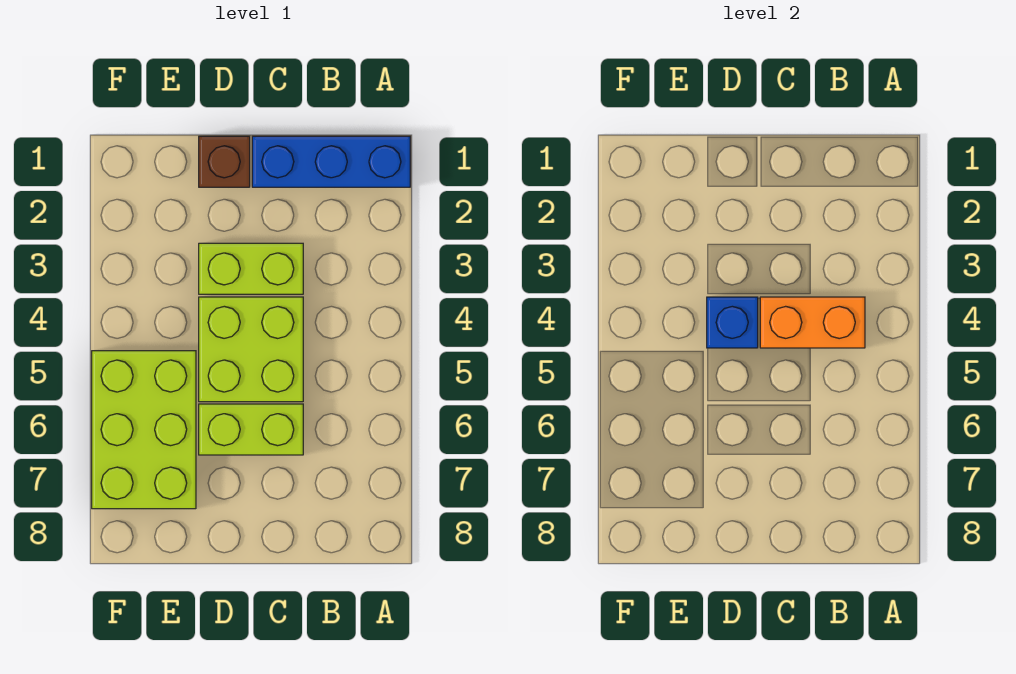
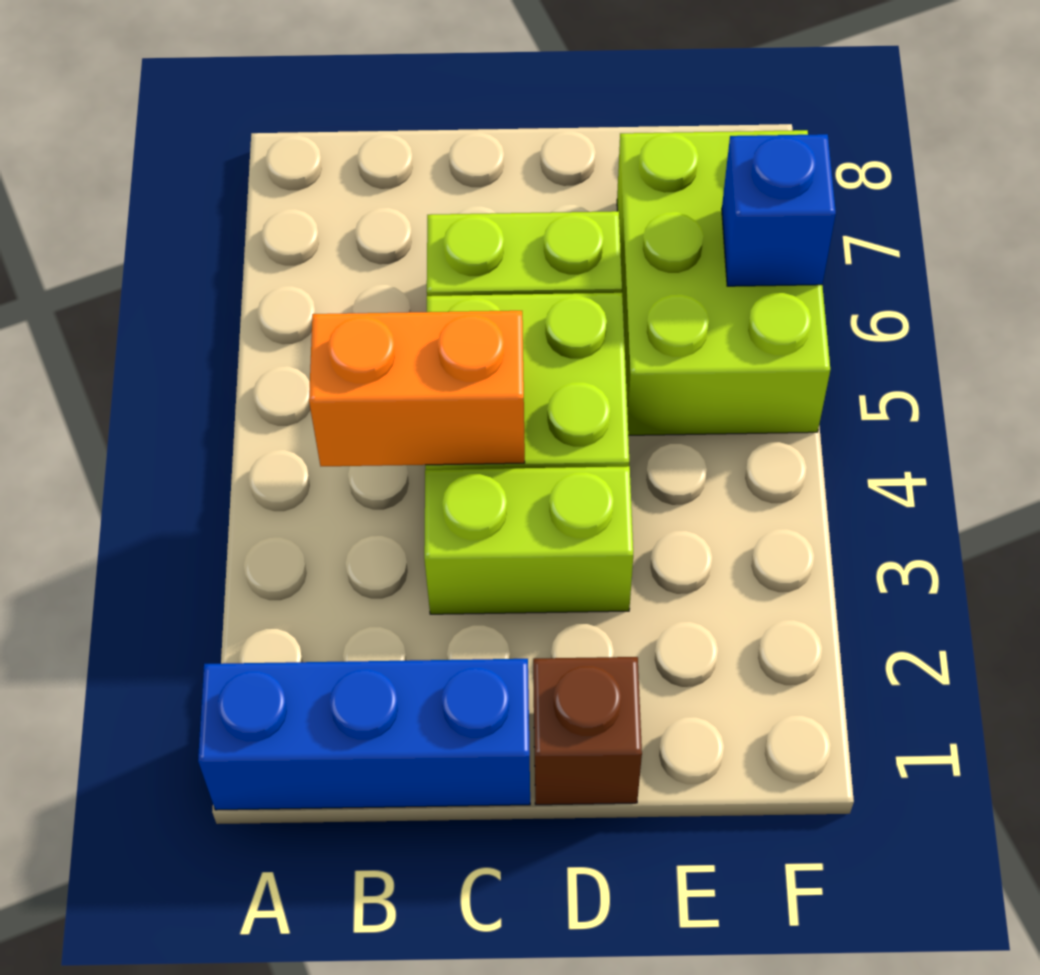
blue brick D4 level 2 -> blue brick F6 level 2

